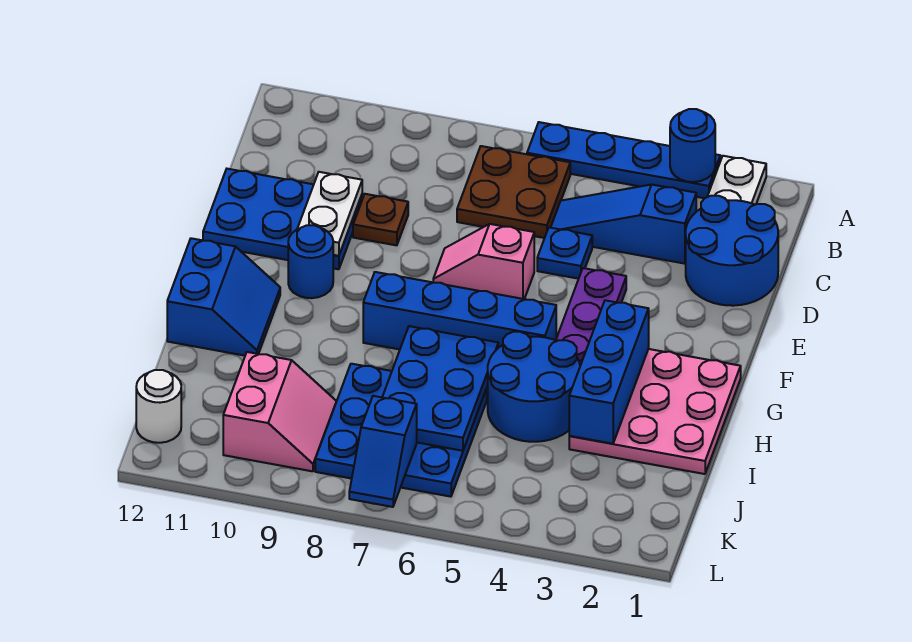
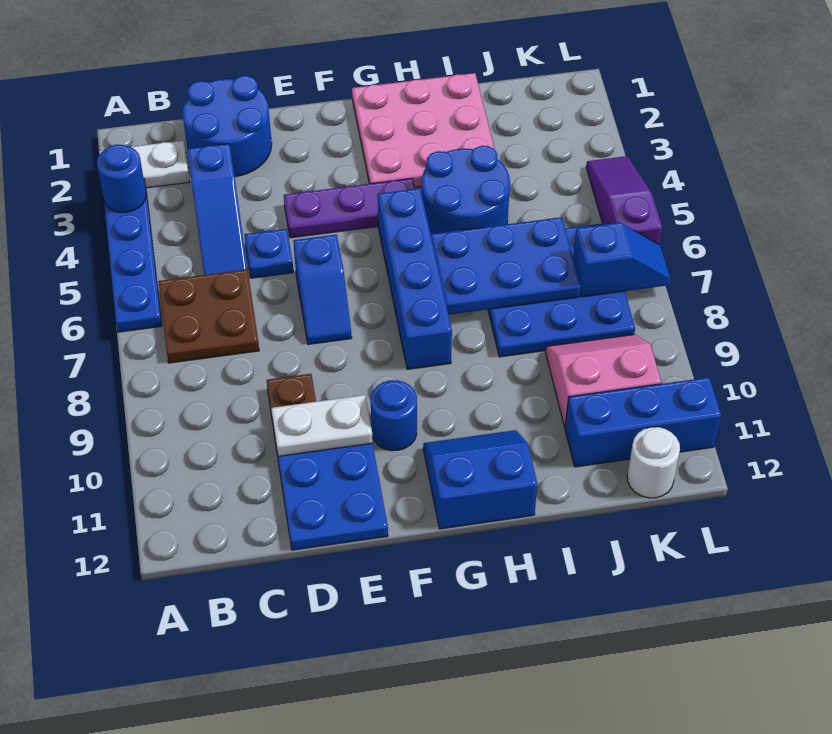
pink slope E6:E7 level 1 top 6 -> blue slope E6:E7 level 1 top 6
blue brick G3:I3 level 2 -> blue brick J11:L11 level 1
none -> purple slope L4:L6 level 1 top 6

